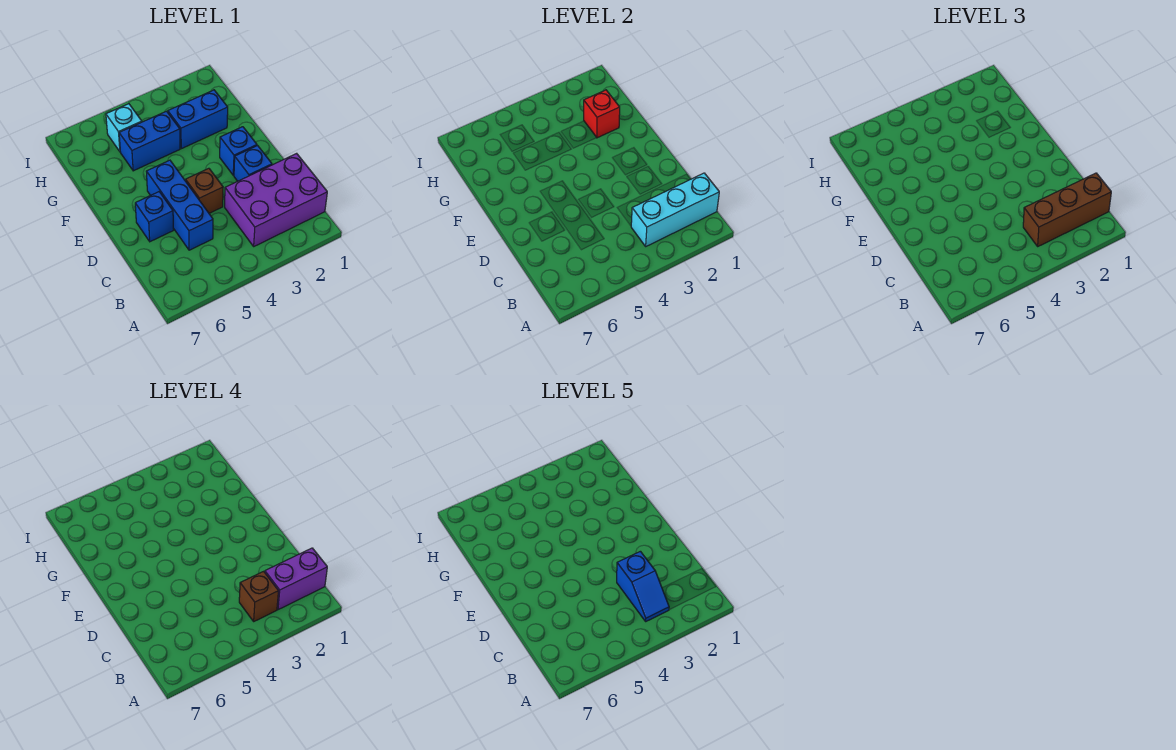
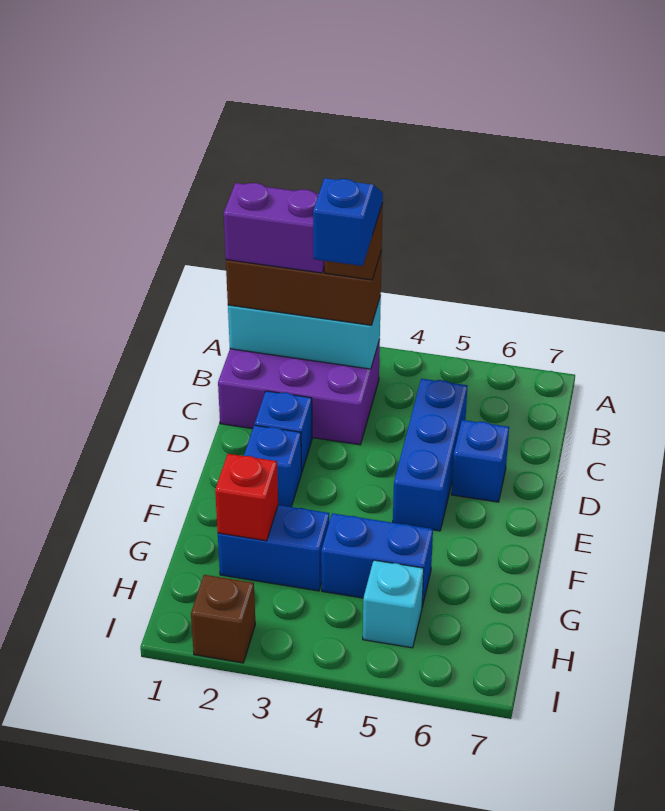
brown brick D4 level 1 -> brown brick I2 level 1

